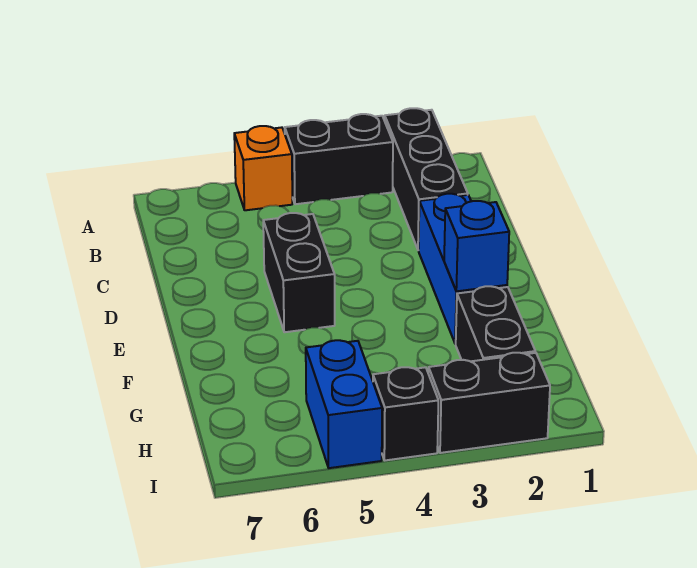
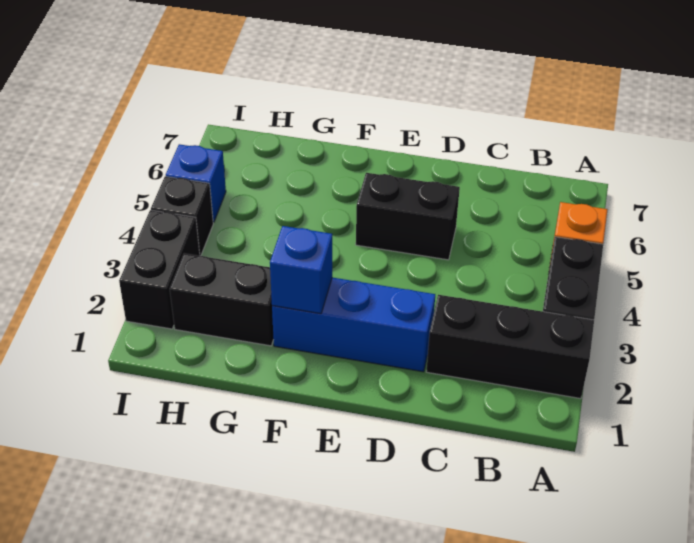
blue brick H5:I5 level 1 -> blue brick I5 level 1

